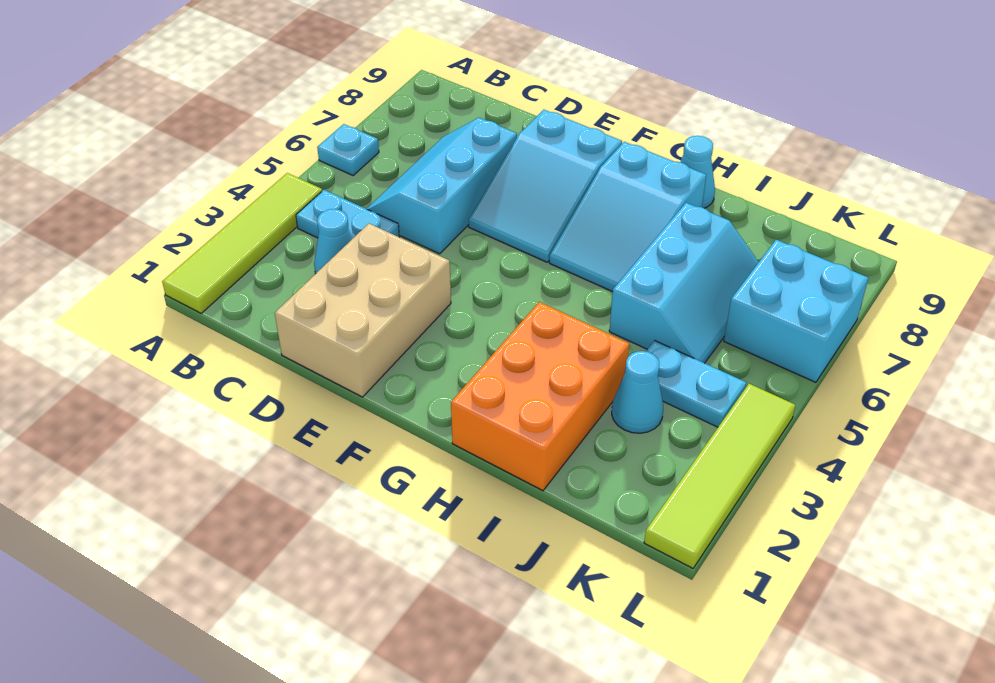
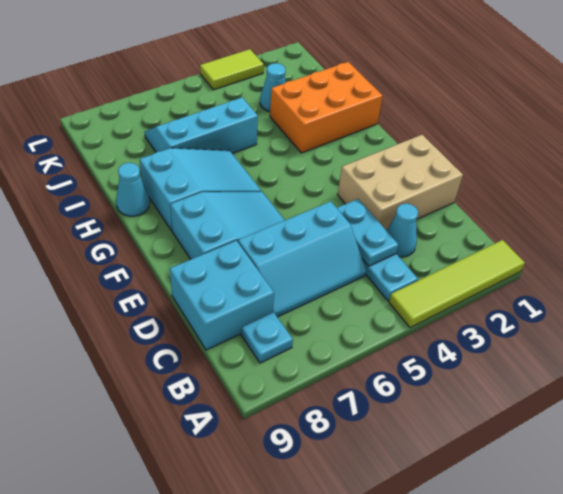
cyan plate A6 level 1 -> cyan plate B8 level 1
cyan plate J4:K4 level 1 -> cyan plate C4:D4 level 2
cyan brick K6:L7 level 1 -> cyan brick C8:D9 level 1
lime tile L1:L4 level 1 -> lime tile L3:L4 level 1

